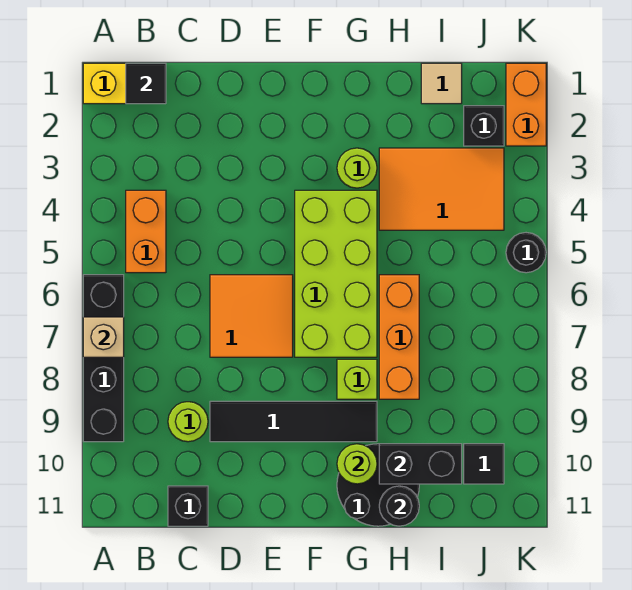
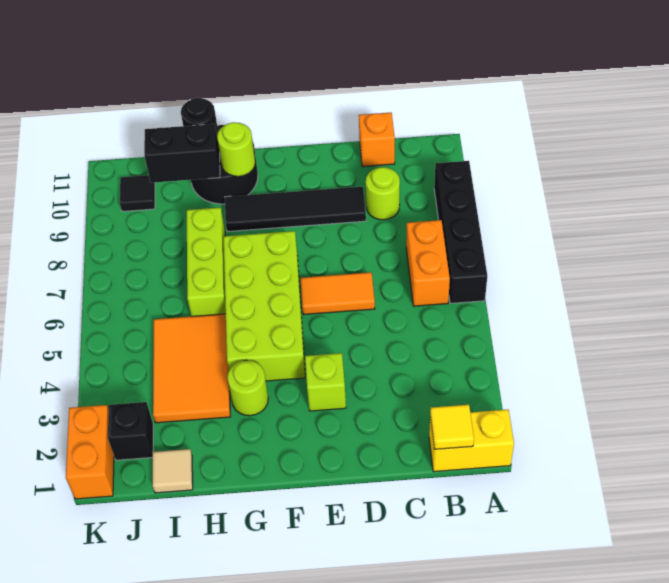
tan brick A7 level 2 -> none
black tile B1 level 2 -> yellow tile B1 level 2
orange brick B4:B5 level 1 -> orange brick B6:B7 level 1
black brick C11 level 1 -> orange brick C11 level 1
orange tile D6:E7 level 1 -> orange tile D6:E6 level 1
lime brick G8 level 1 -> lime brick E3 level 1
orange tile H3:J4 level 1 -> orange tile H3:I5 level 1
orange brick H6:H8 level 1 -> lime brick H6:H8 level 1
black round brick K5 level 1 -> none

